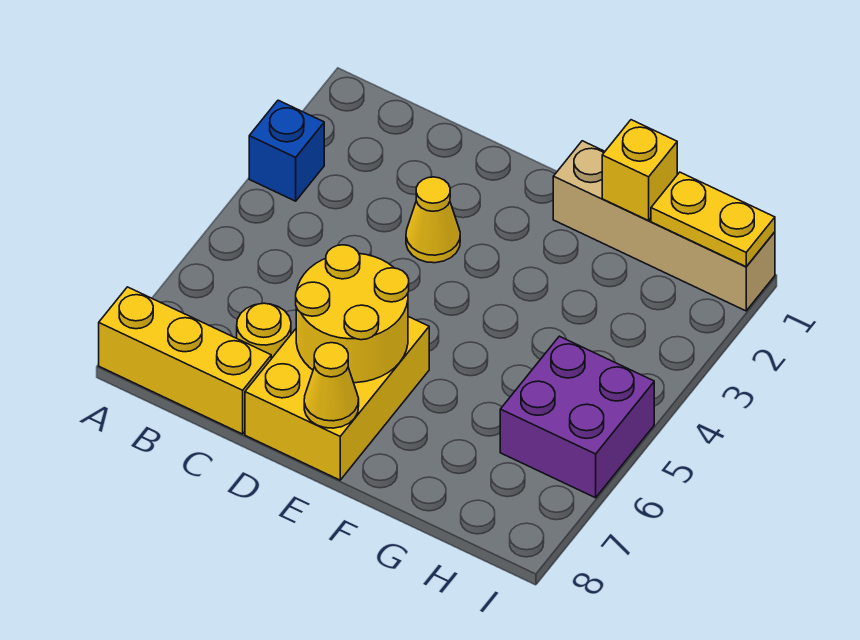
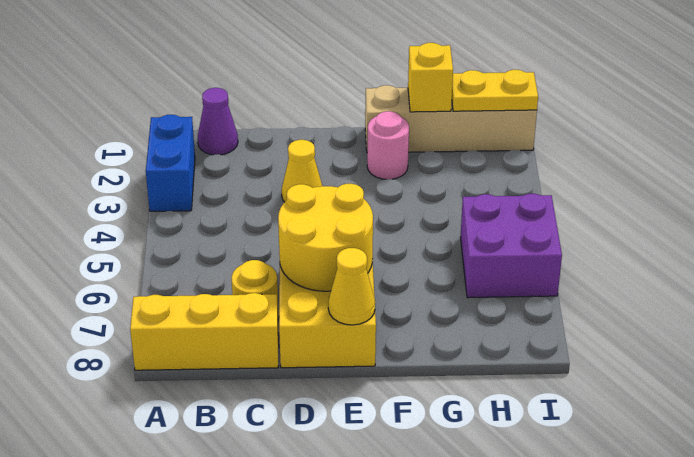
blue brick A3 level 1 -> blue brick A2:A3 level 1
none -> purple cone B1 level 1
none -> pink round brick F2 level 1

